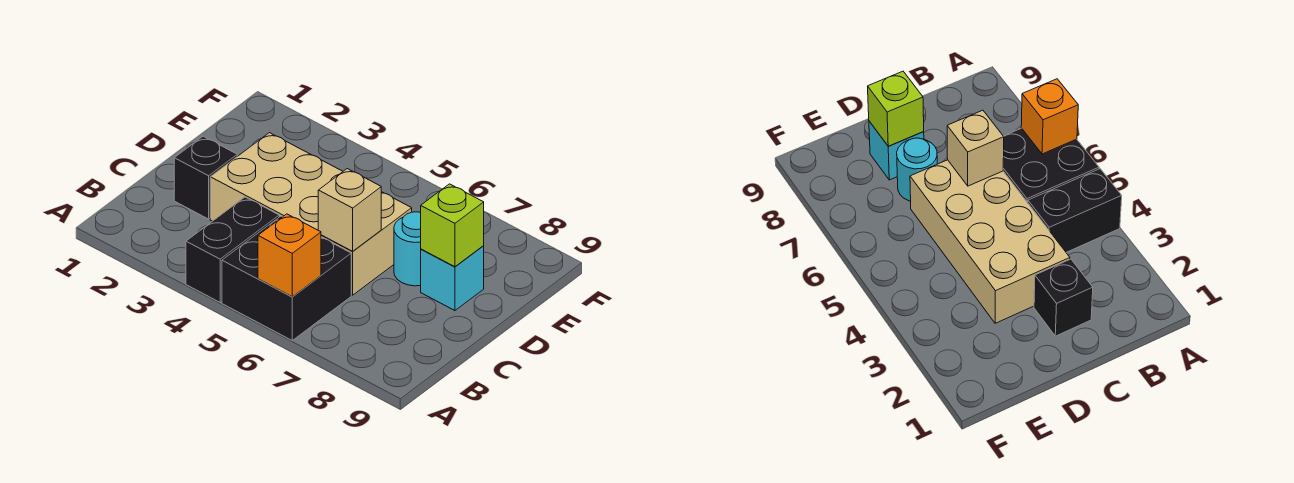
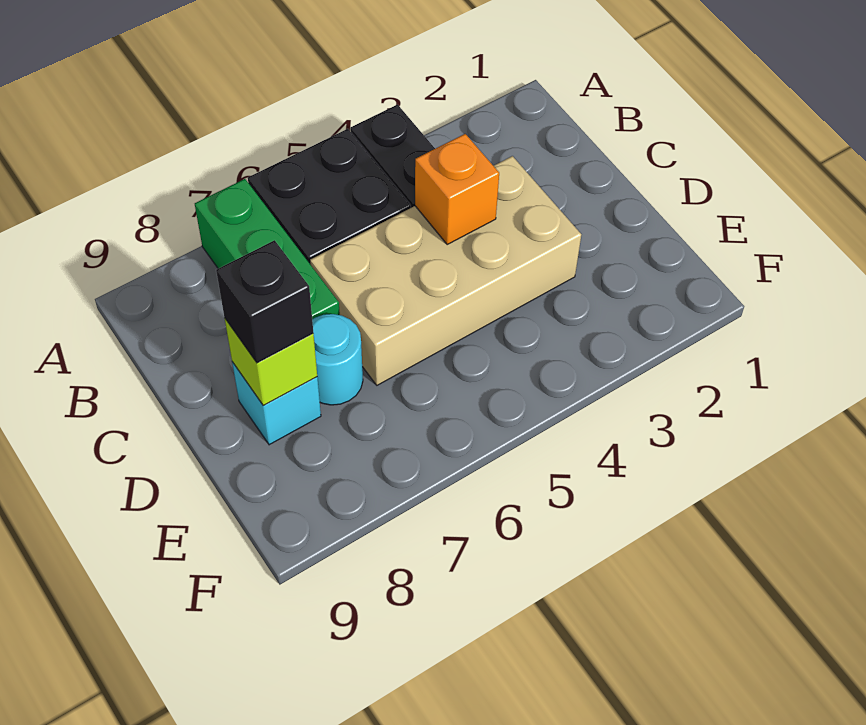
orange brick A6 level 2 -> orange brick C4 level 2
none -> green brick A7:C7 level 1
black brick C2 level 1 -> black brick D8 level 3
tan brick C6 level 2 -> none

